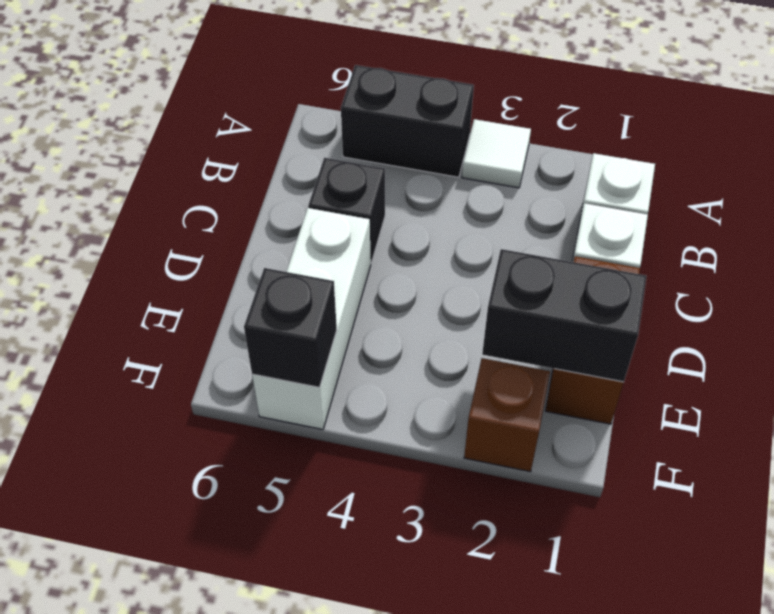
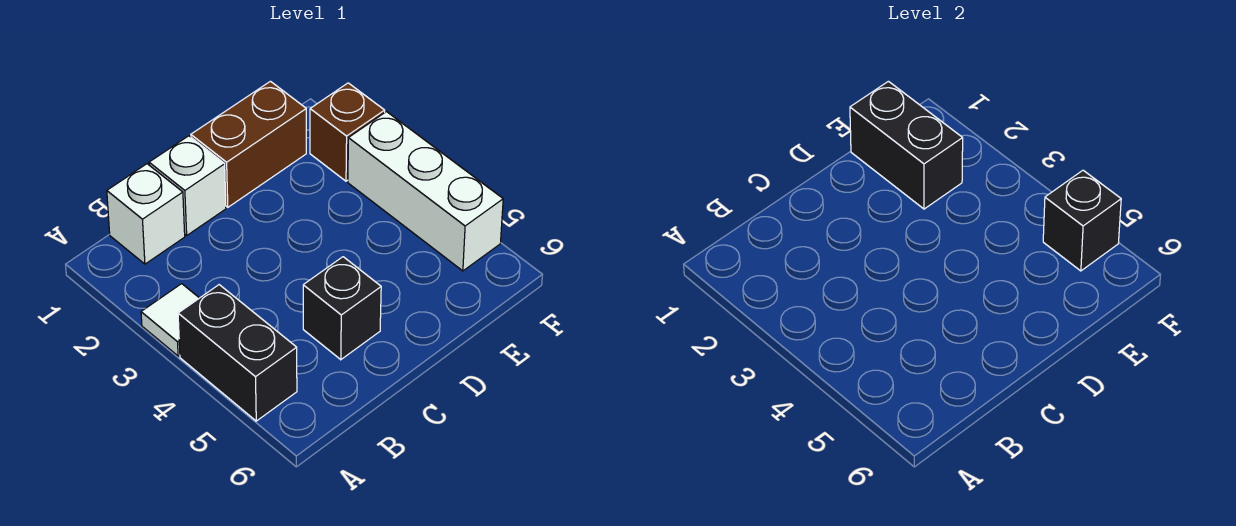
white brick D5:F5 level 1 -> white brick F3:F5 level 1

